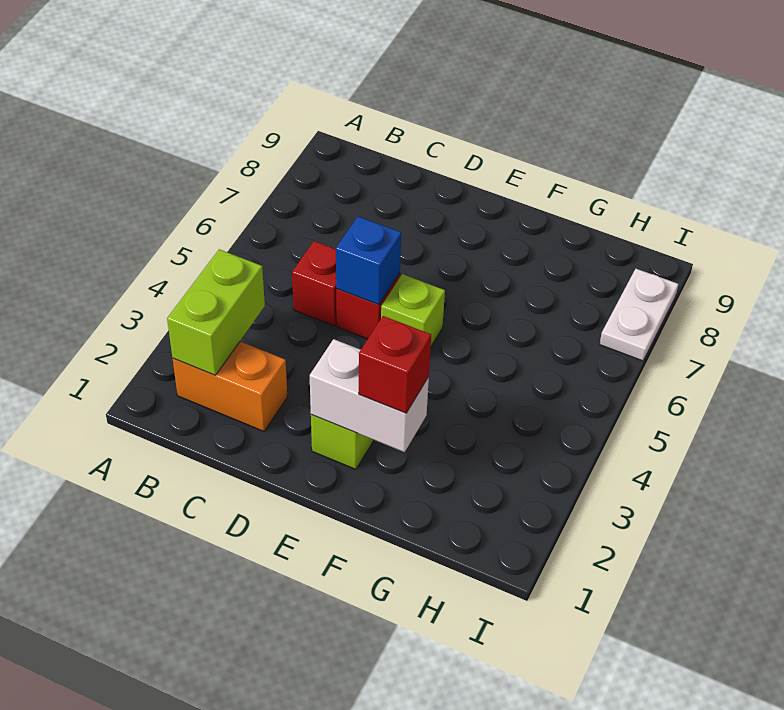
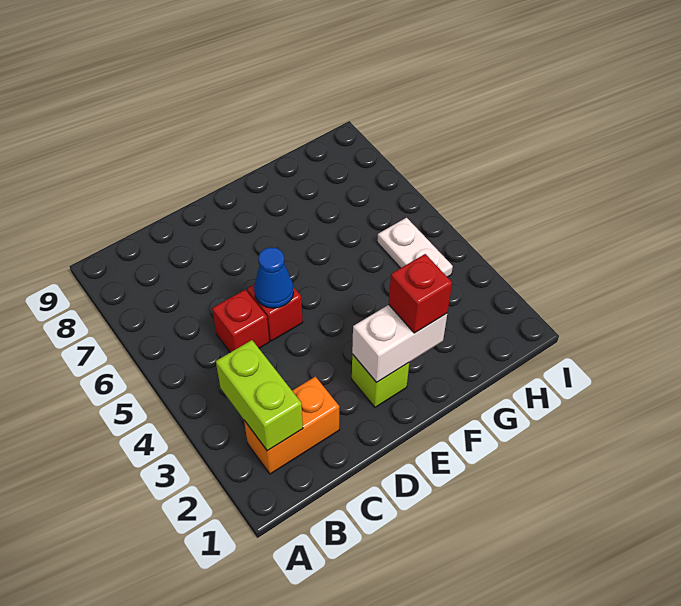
blue brick D5 level 2 -> blue cone D5 level 2
lime brick E5 level 1 -> none
white plate I7:I8 level 1 -> white plate H4:H5 level 1

